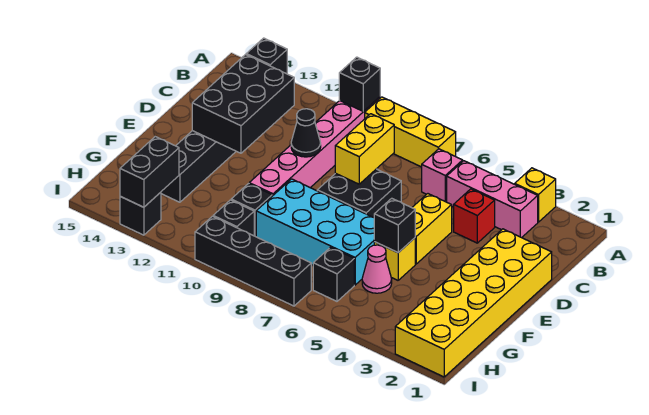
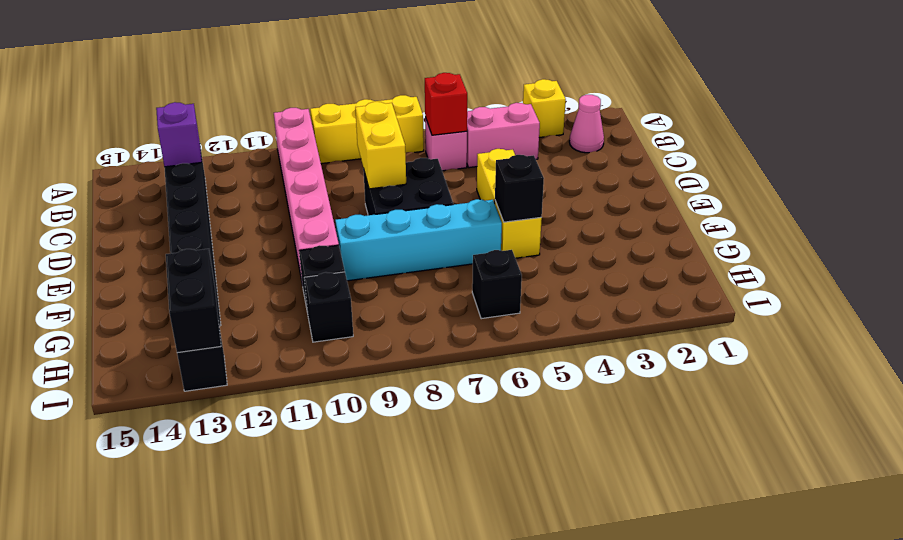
black brick A10 level 2 -> none
pink brick B3:B5 level 1 -> pink brick B4:B5 level 1
black brick B13 level 2 -> purple brick B13 level 2
red brick C4 level 1 -> red brick B6 level 2
black brick C12:E13 level 2 -> none
yellow brick D1:I2 level 1 -> none
black cone D10 level 2 -> none
cyan brick F6:G9 level 1 -> cyan brick F6:F9 level 1
pink cone G5 level 1 -> pink cone B2 level 1
black brick I7:I10 level 1 -> none

